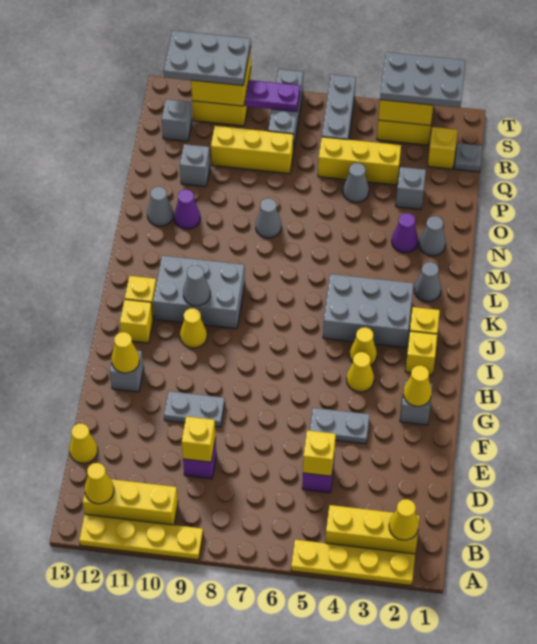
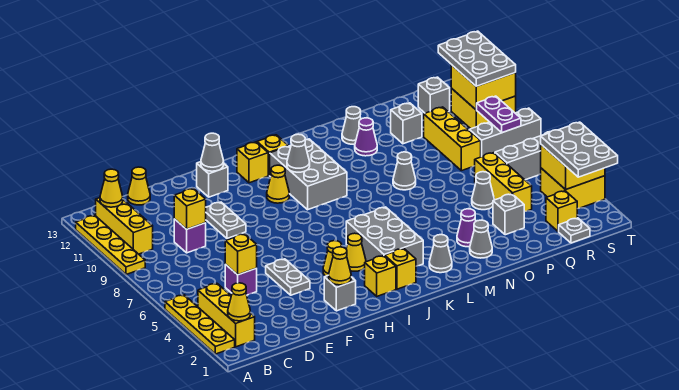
yellow cone G12 level 2 -> grey cone G12 level 2

